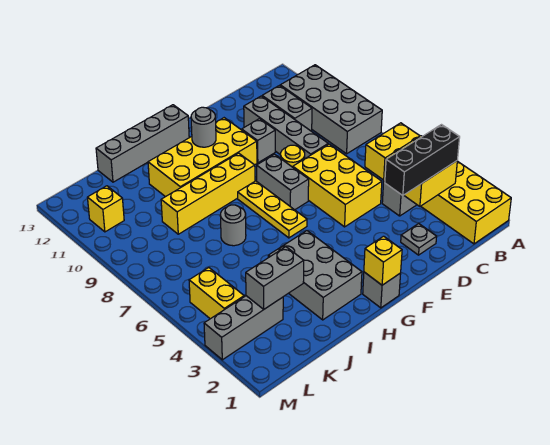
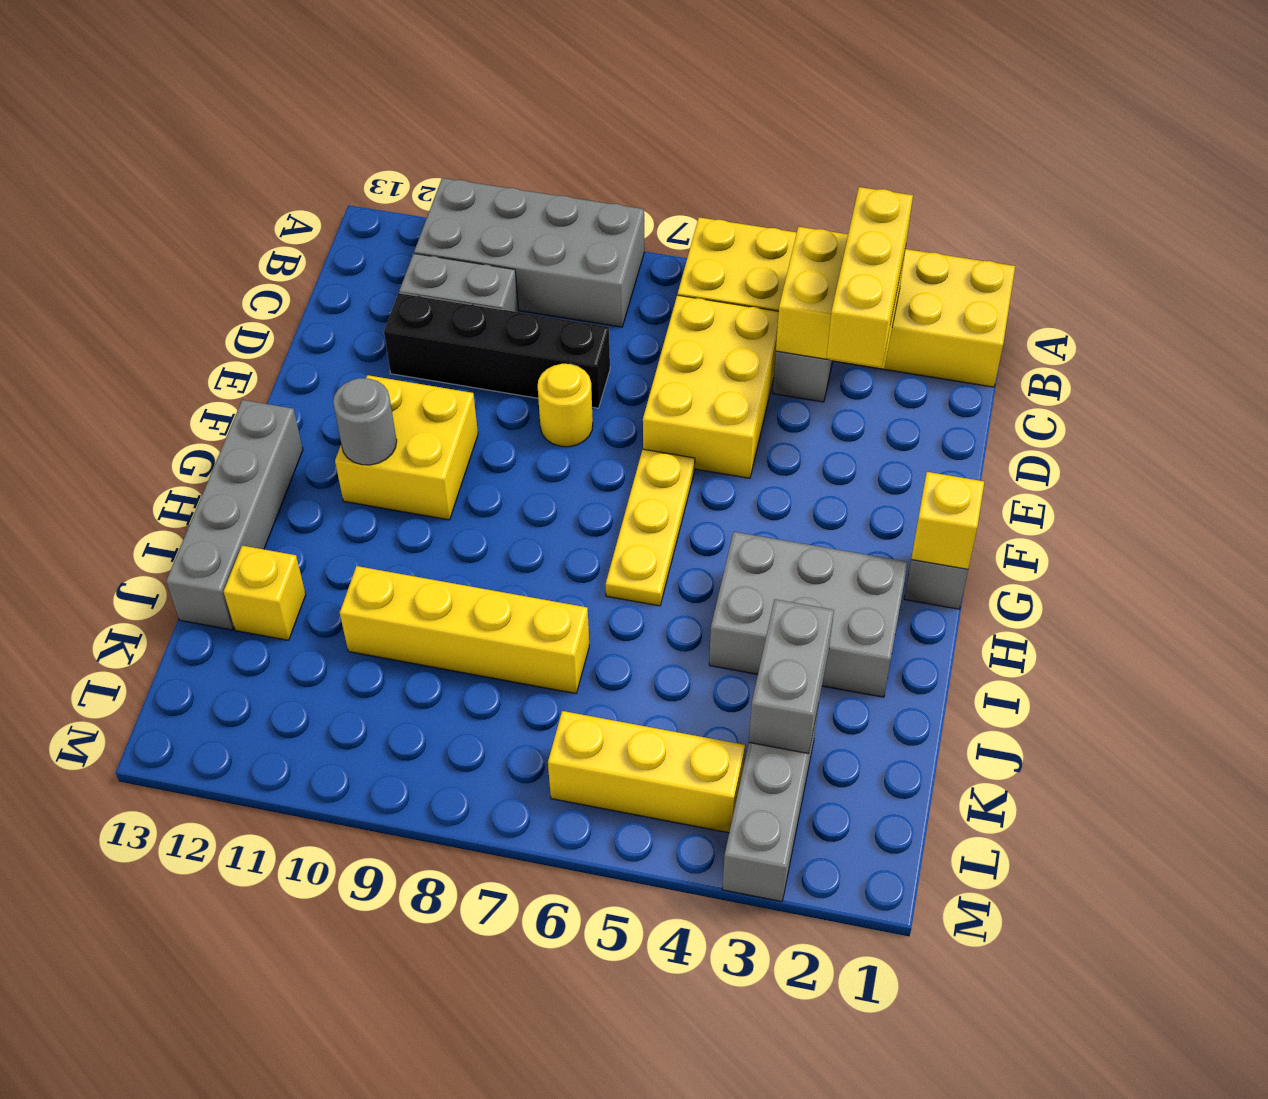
black brick B3:D3 level 3 -> yellow brick B3:D3 level 3
grey plate D2 level 1 -> none
yellow brick D5:E7 level 1 -> yellow brick C5:E6 level 1
grey brick D8:D11 level 1 -> black brick D8:D11 level 1
grey brick E10 level 1 -> none
grey brick F7:F8 level 1 -> none
yellow brick F10:I11 level 1 -> yellow brick F10:G11 level 1
yellow plate G6:G8 level 1 -> yellow plate F6:H6 level 1
yellow brick G9:J9 level 1 -> yellow brick J7:J10 level 1
grey round brick I7 level 1 -> none
yellow brick L4:L5 level 1 -> yellow brick L4:L6 level 1
yellow brick L11 level 1 -> yellow brick J12 level 1

